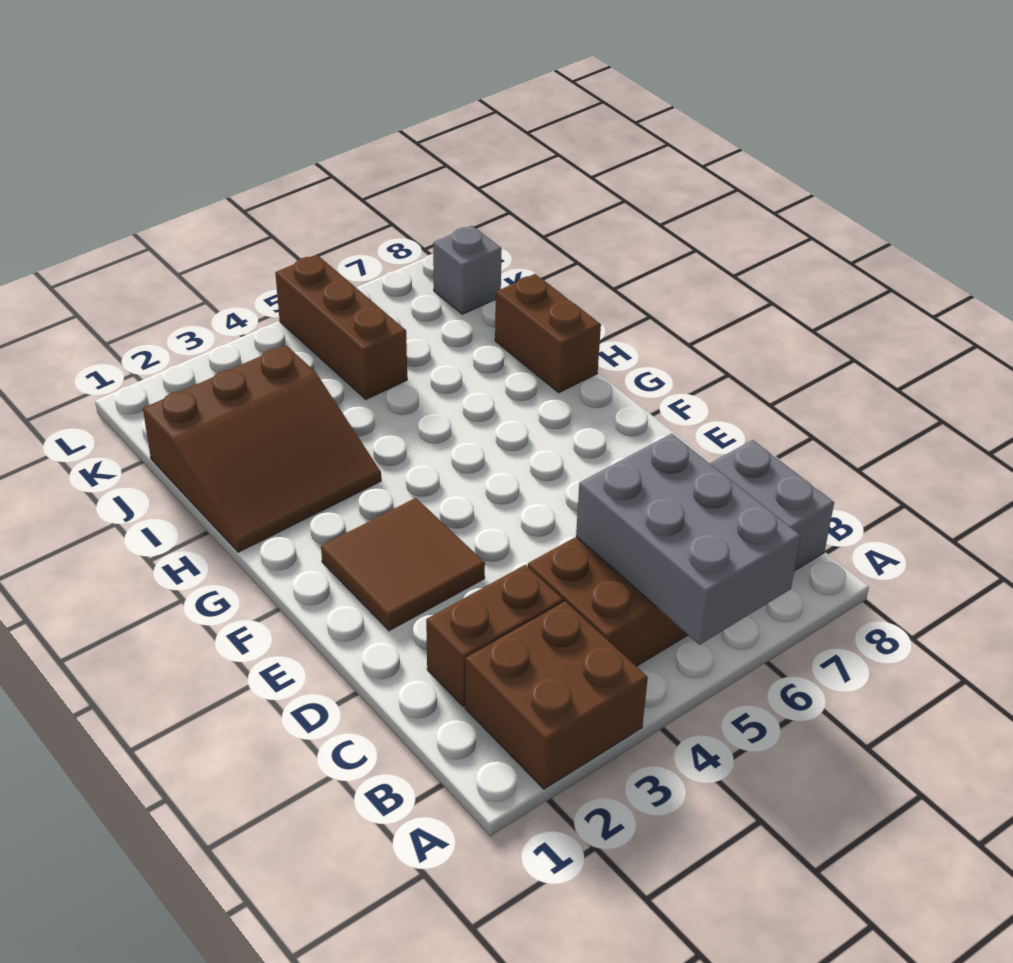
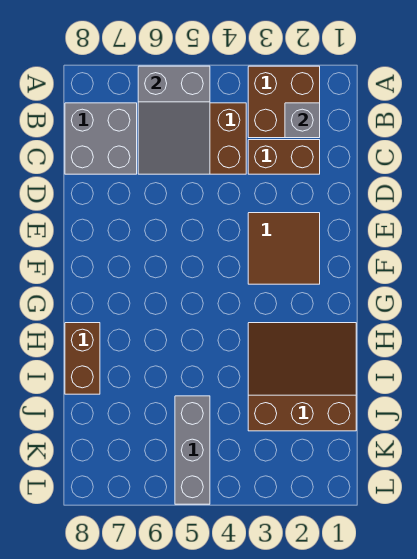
grey brick A5:C6 level 2 -> grey slope A5:C6 level 2 top A
brown brick J5:L5 level 1 -> grey brick J5:L5 level 1
grey brick K8 level 1 -> grey brick B2 level 2

